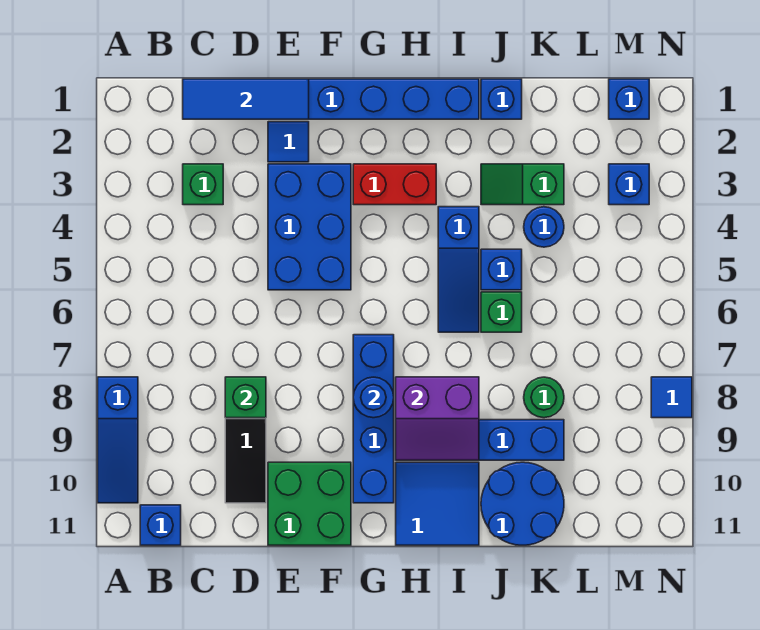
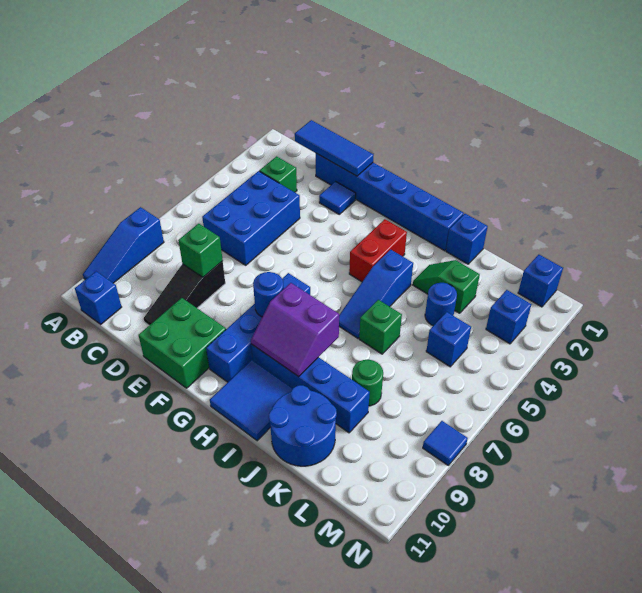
blue brick E3:F5 level 1 -> blue brick C4:D6 level 1
red brick G3:H3 level 1 -> red brick H3:H4 level 1
blue brick J5 level 1 -> blue brick L5 level 1

